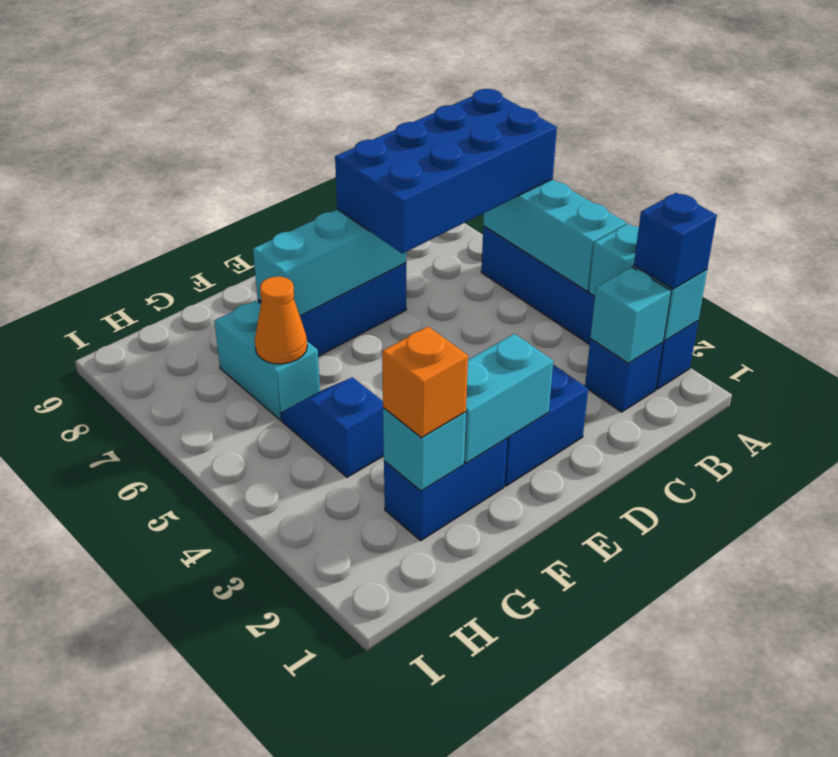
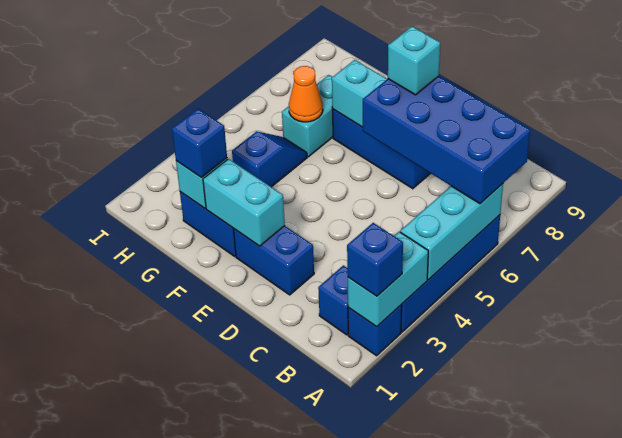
cyan brick B2 level 2 -> cyan brick D7 level 4
orange brick G2 level 3 -> blue brick G2 level 3

